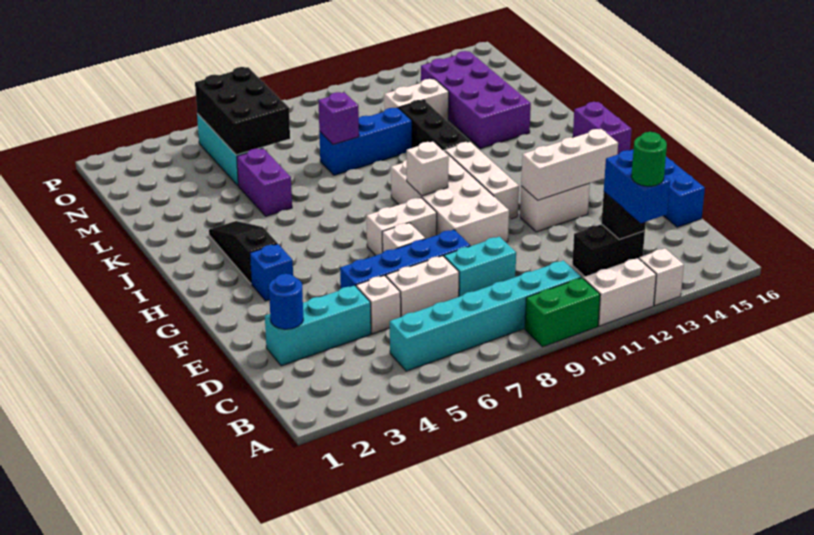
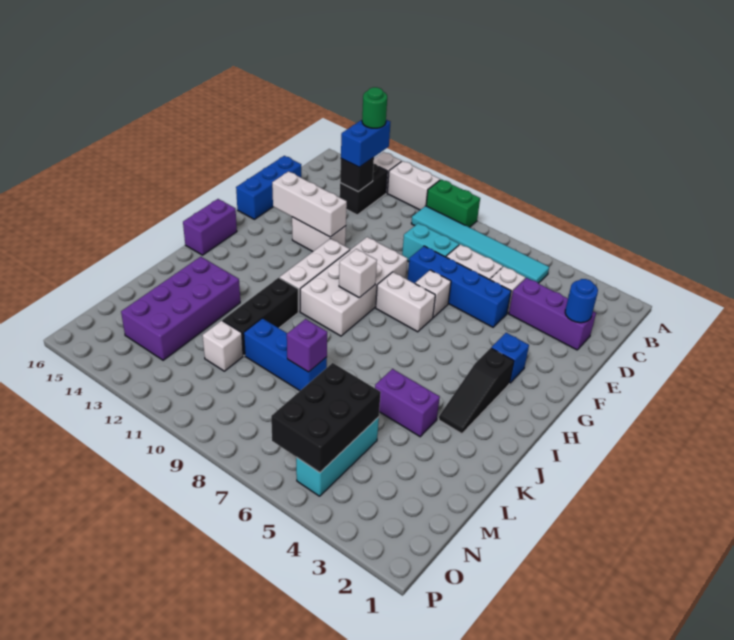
cyan brick B5:B10 level 1 -> cyan tile B5:B10 level 1
black brick C12:C13 level 1 -> black brick B13:C13 level 1
cyan brick D2:D4 level 1 -> purple brick D2:D4 level 1
purple brick K5:L5 level 1 -> purple brick K4:K5 level 1
white brick M11:M12 level 1 -> white brick M11 level 1

